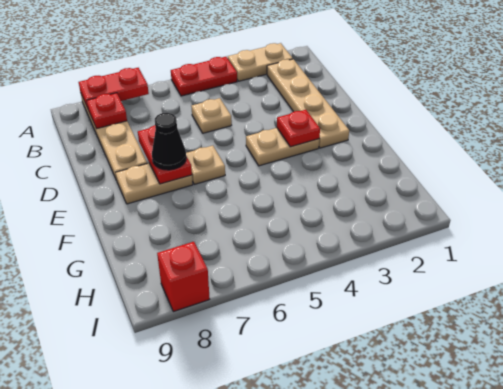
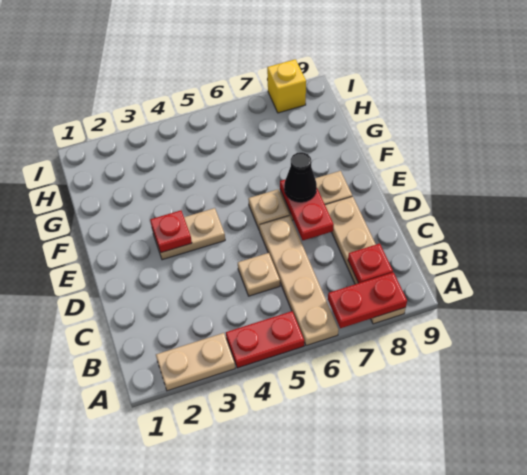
tan plate B2:E2 level 1 -> tan plate A6:D6 level 1
red brick I8 level 1 -> yellow brick I8 level 1

